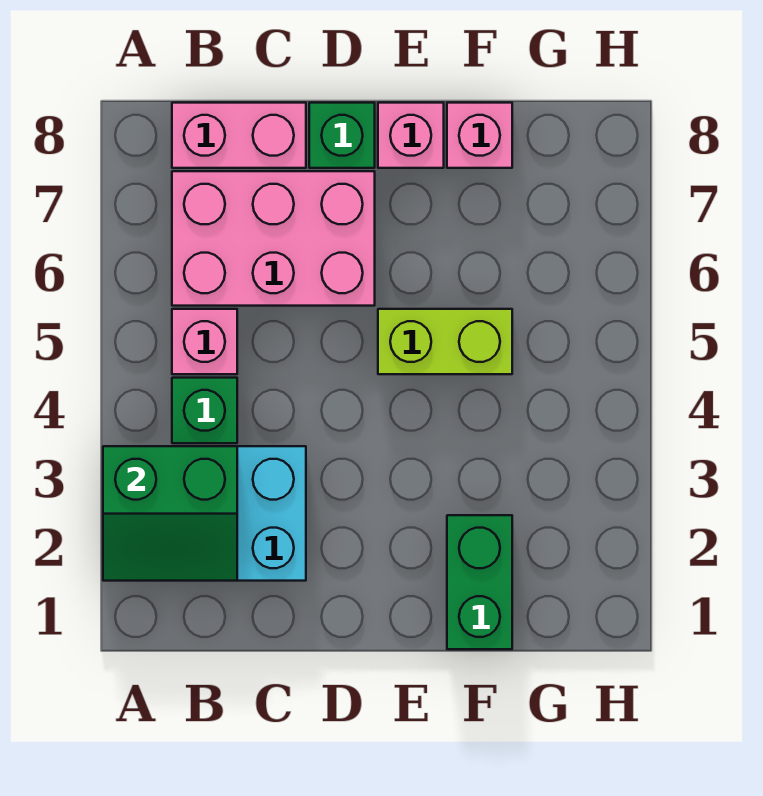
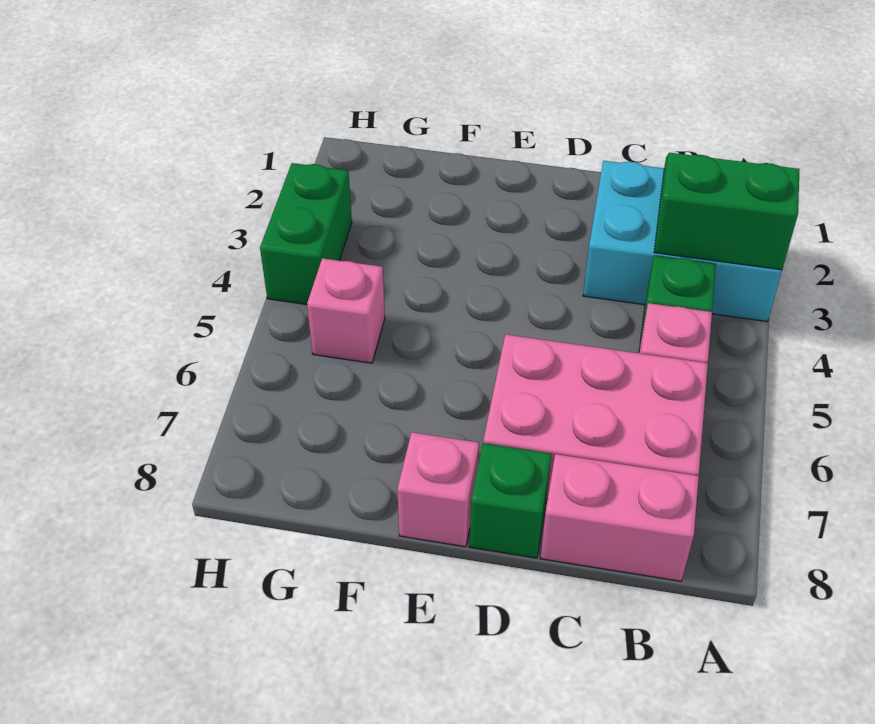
lime brick E5:F5 level 1 -> none
green brick F1:F2 level 1 -> green brick H3:H4 level 1
pink brick F8 level 1 -> pink brick G5 level 1

